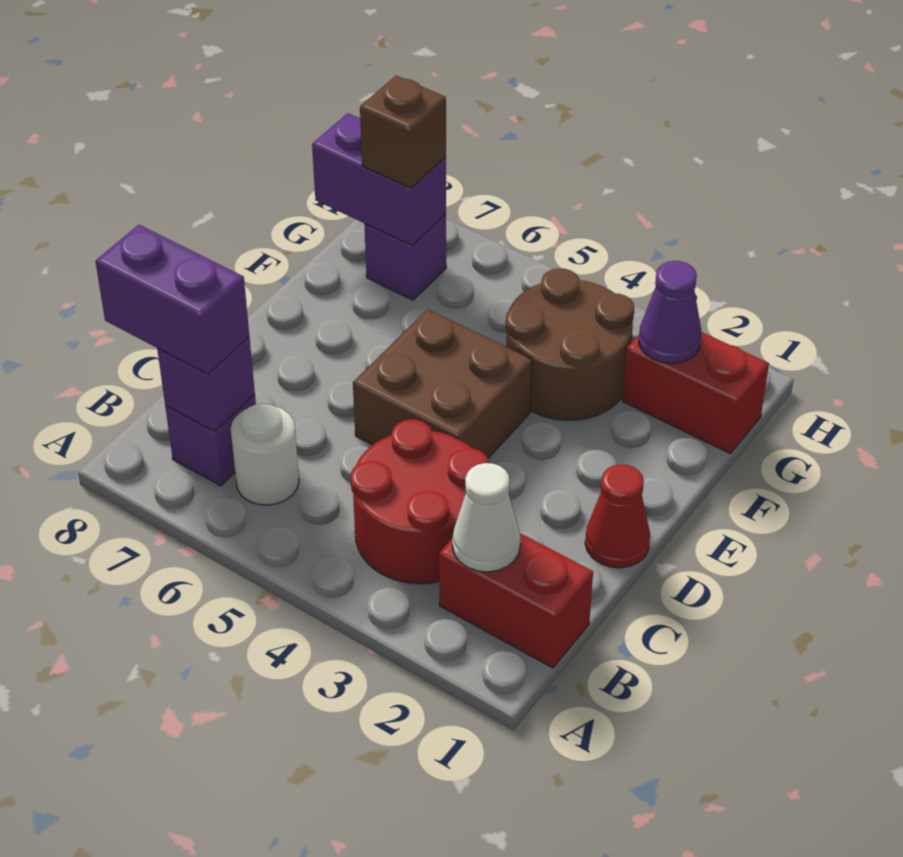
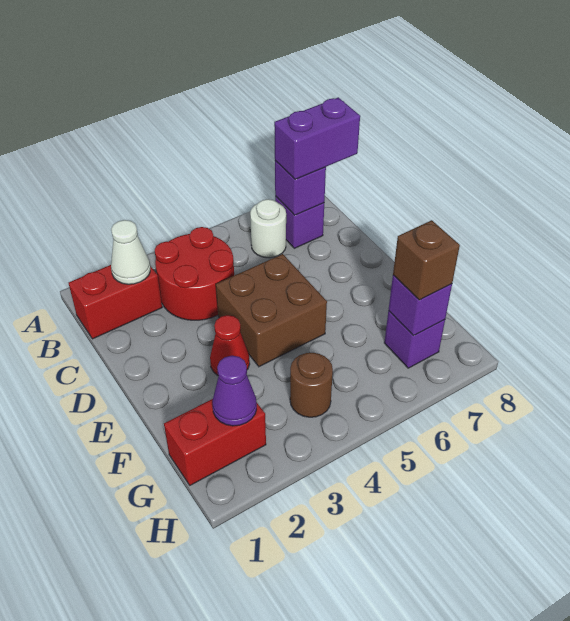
red cone D1 level 1 -> red cone E3 level 1
brown round brick F3:G4 level 1 -> brown round brick G4 level 1
purple brick G7:G8 level 2 -> purple brick G7 level 2

